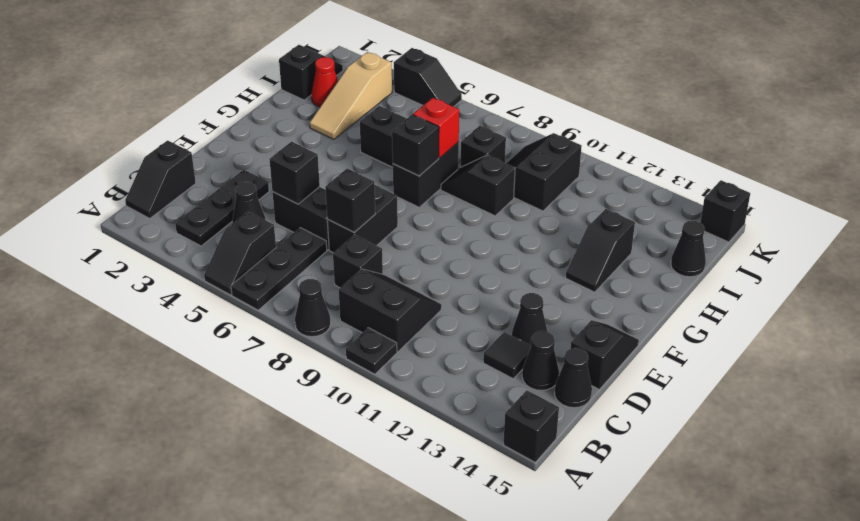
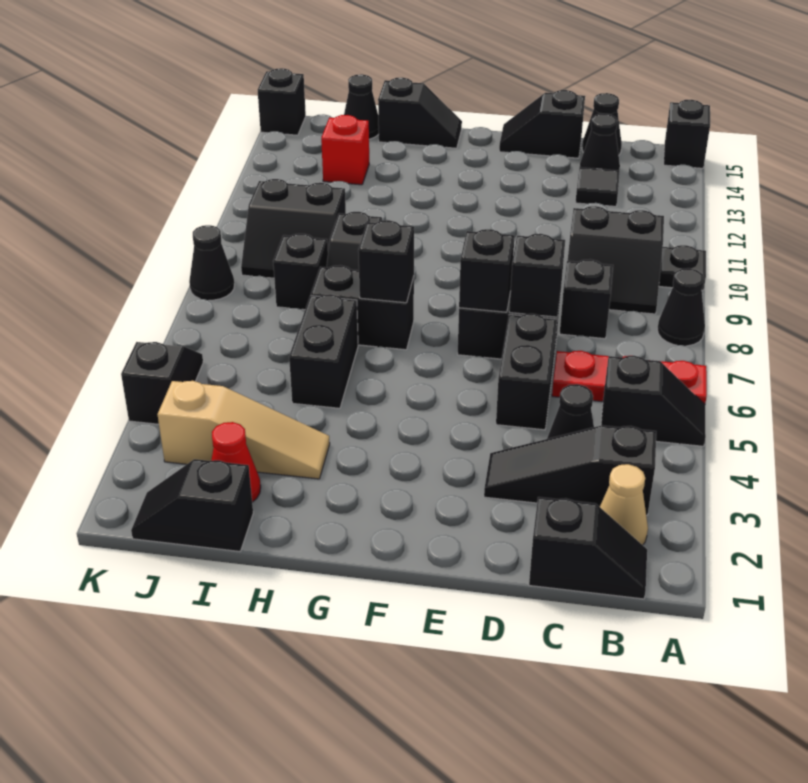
black plate A6:C6 level 1 -> red plate A6:C6 level 1
none -> tan cone B2 level 1
black plate B3:D3 level 1 -> black slope B3:D3 level 1 top B
black slope B9:C10 level 1 top B -> black slope B9:C10 level 1 top 10
black brick D5 level 2 -> black brick E7 level 2
black cone D13 level 1 -> black cone K8 level 1
black slope G13:H13 level 1 top H -> black slope G15:H15 level 1 top H
red brick H7 level 2 -> red brick I13 level 1

